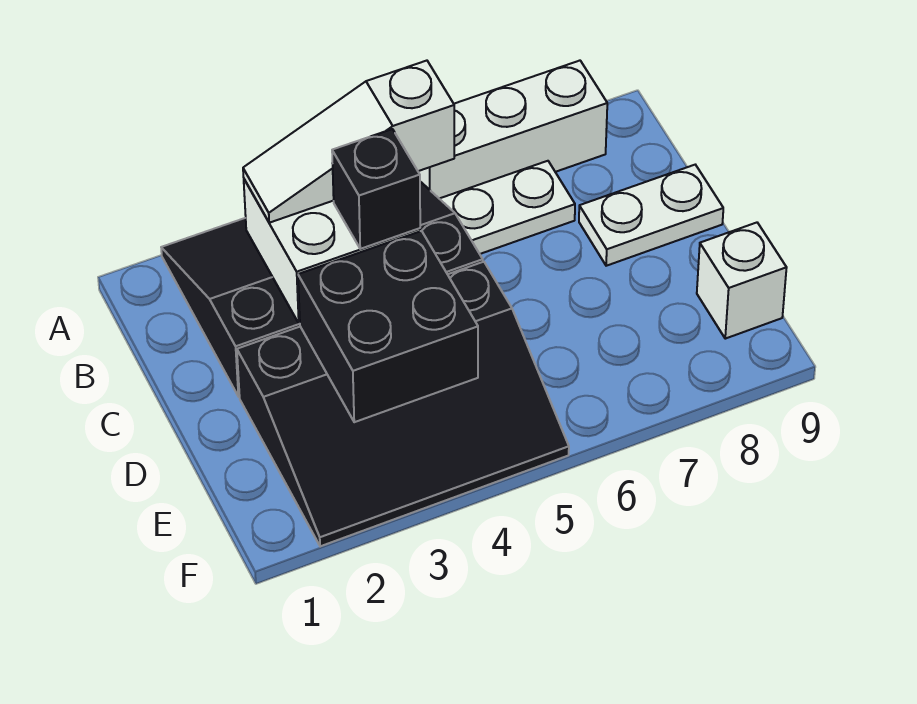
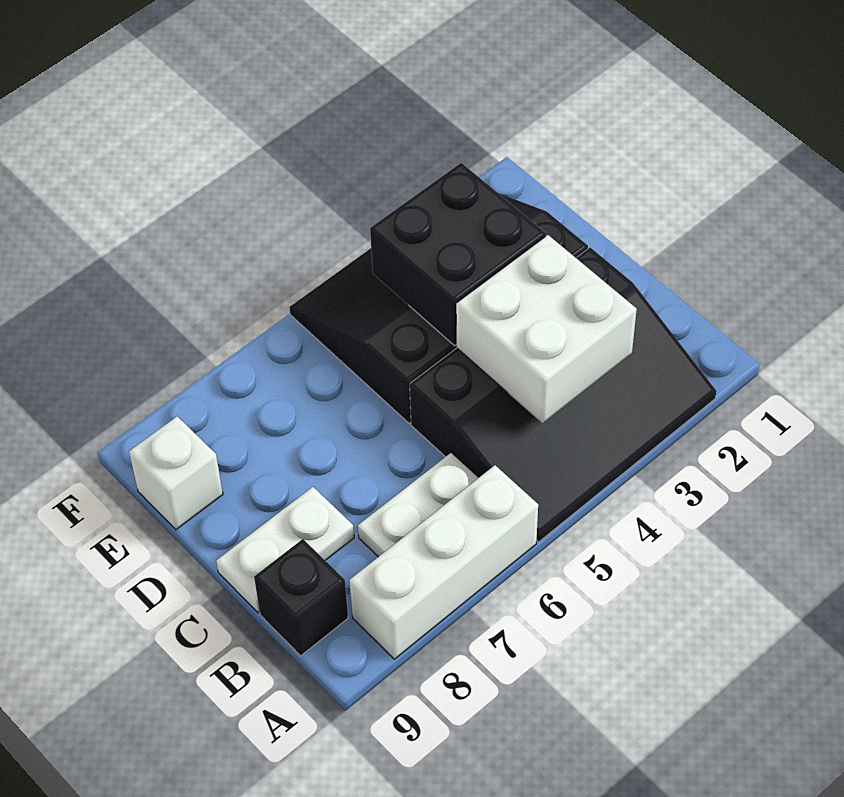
white slope B3:B5 level 3 top 5 -> none
black brick C4 level 3 -> black brick B9 level 1

